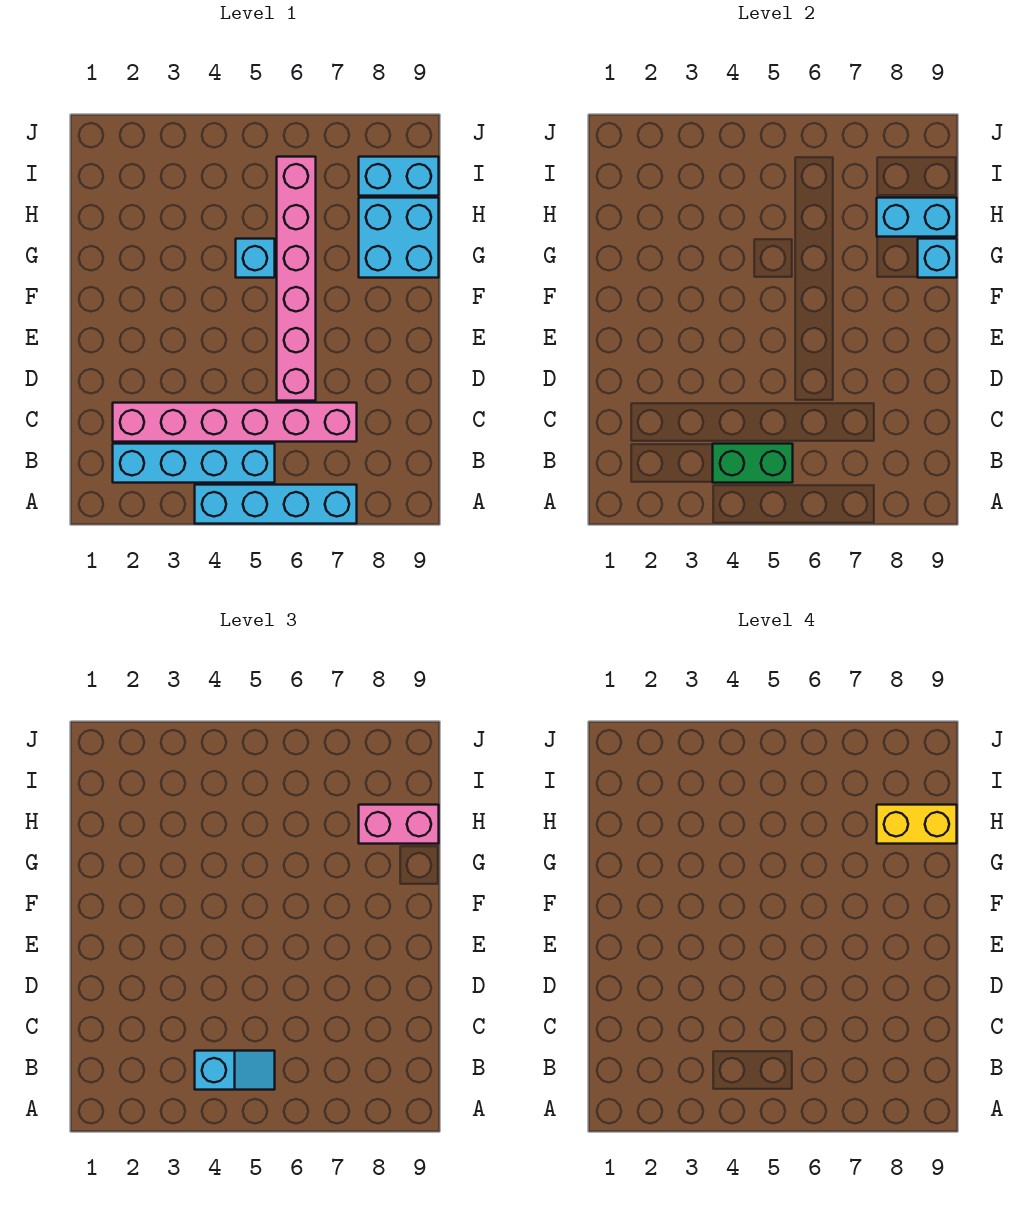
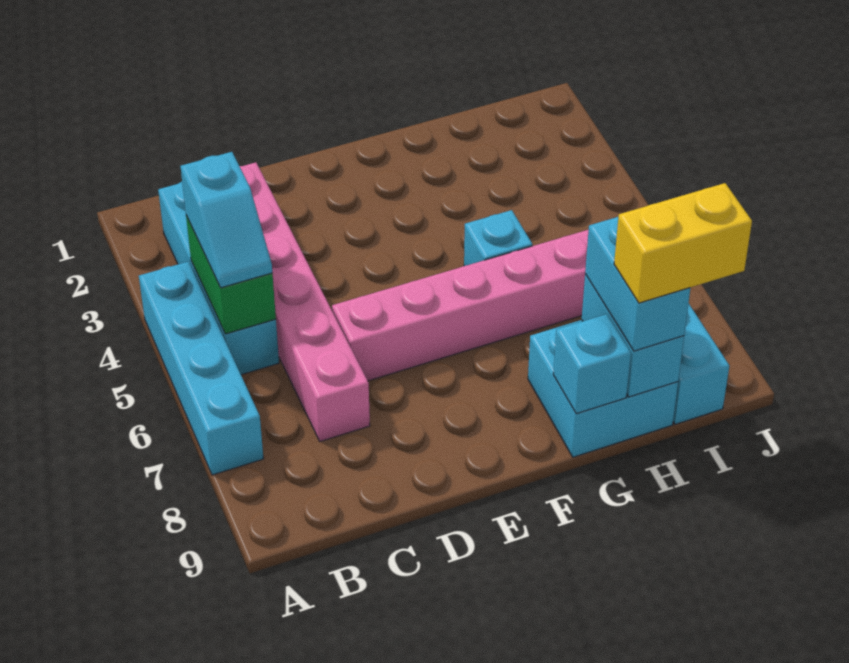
pink brick H8:H9 level 3 -> cyan brick H8:H9 level 3
yellow brick H8:H9 level 4 -> yellow brick H9:I9 level 4

